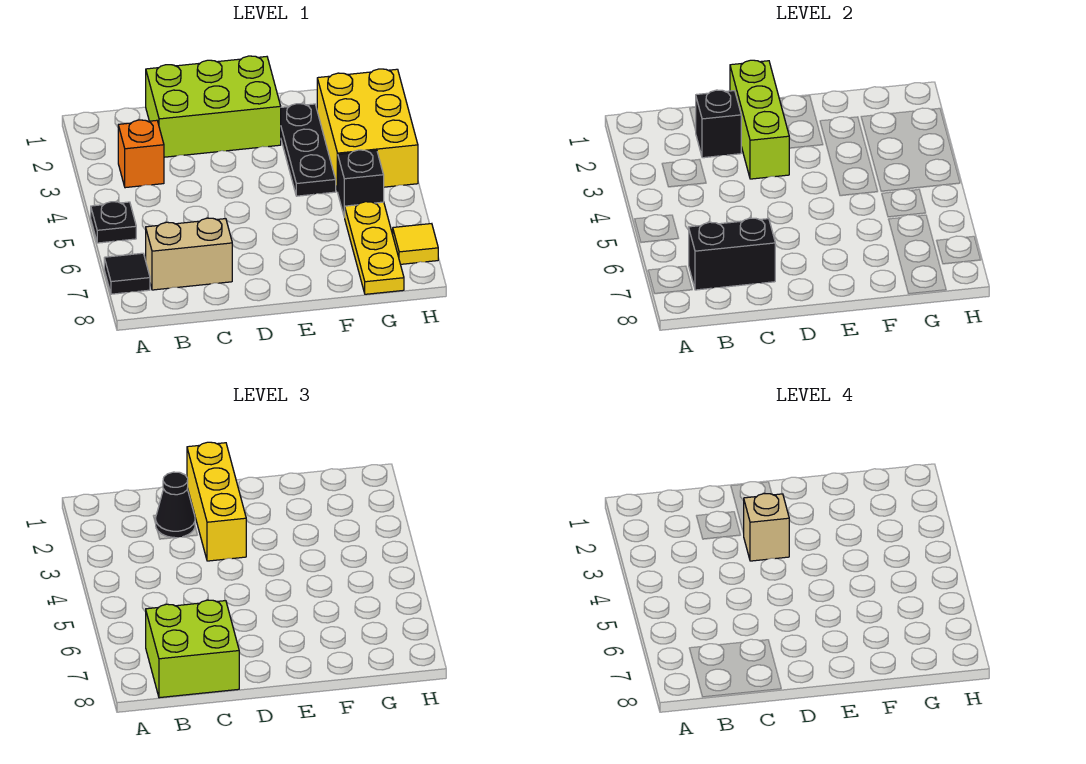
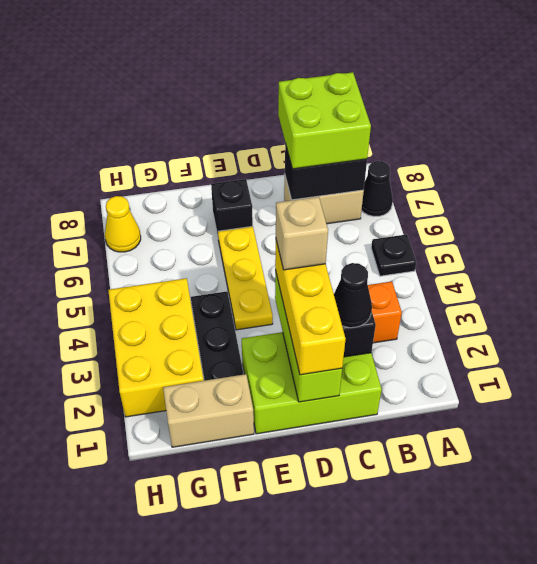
black tile A7 level 1 -> black cone A7 level 1
none -> tan brick F1:G1 level 1
black brick G5 level 1 -> black brick E7 level 1
yellow plate G6:G8 level 1 -> yellow plate E4:E6 level 1
yellow tile H7 level 1 -> yellow cone H7 level 1

